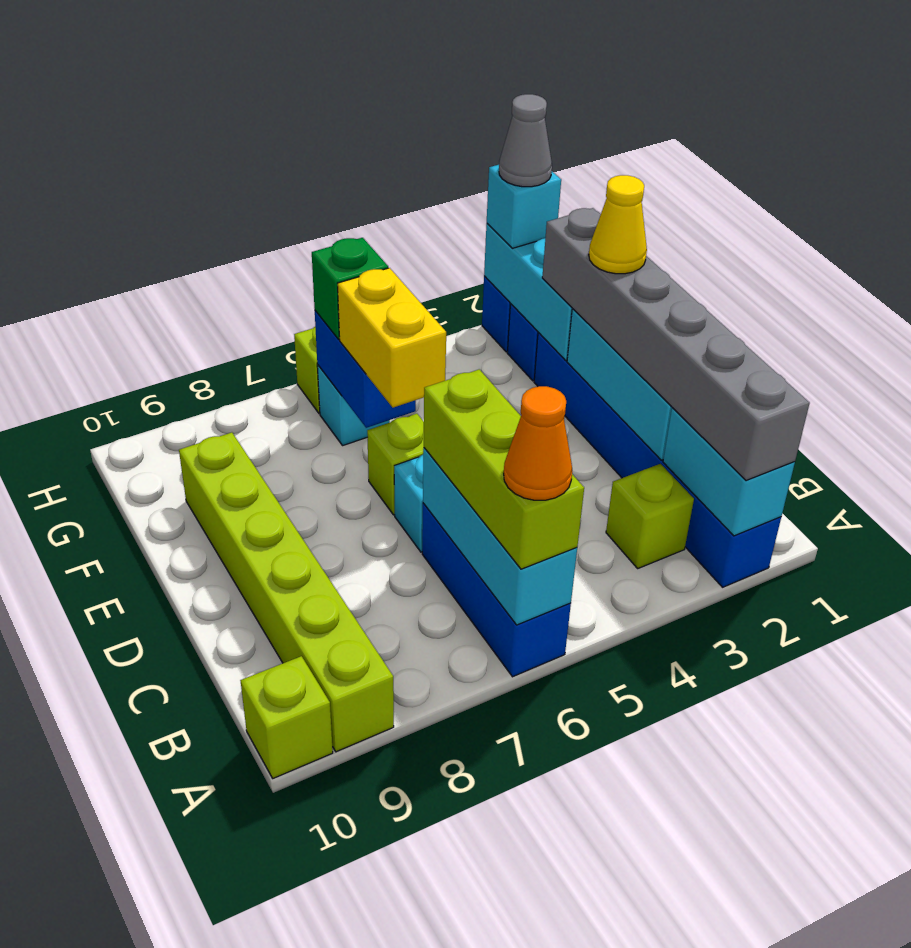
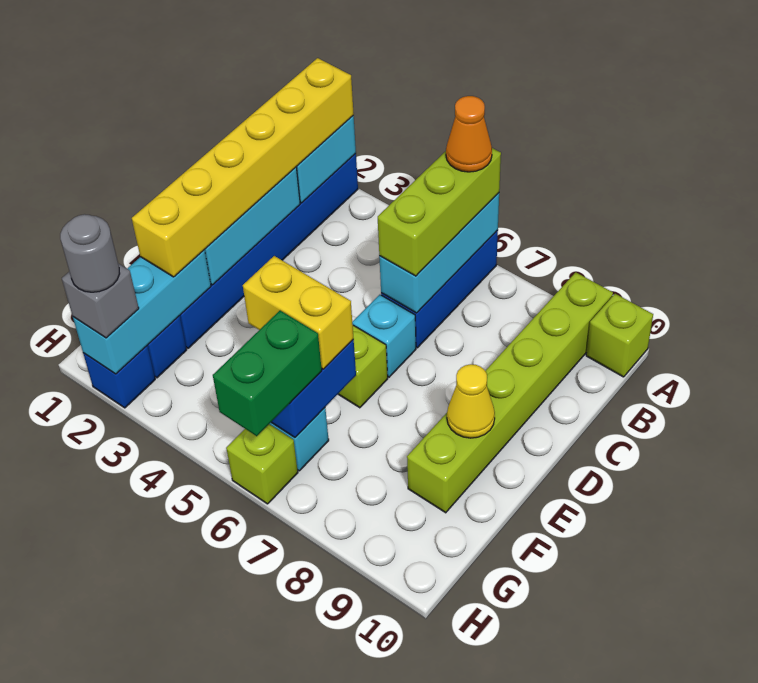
grey brick A2:F2 level 3 -> yellow brick A2:F2 level 3
lime brick B3 level 1 -> none
yellow cone E2 level 4 -> yellow cone E9 level 2
yellow brick E6:F6 level 3 -> yellow brick F5:F6 level 3
green brick G6 level 3 -> green brick G6:H6 level 3
cyan brick H2 level 3 -> grey brick H2 level 3
grey cone H2 level 4 -> grey round brick H2 level 4

